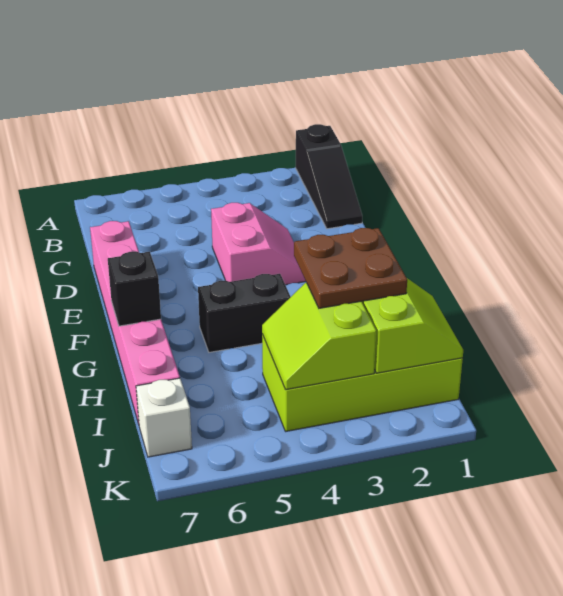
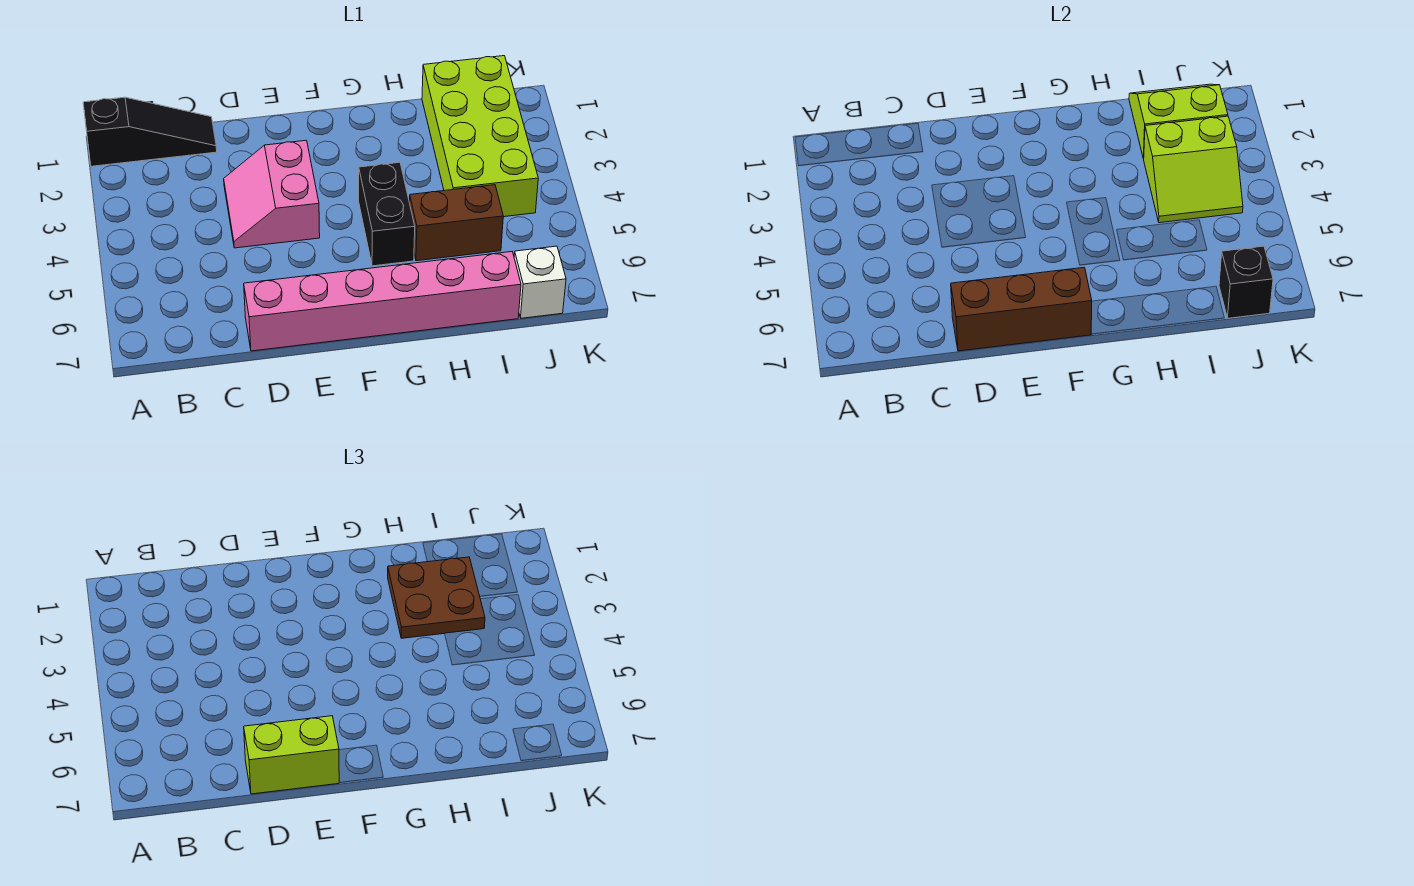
pink slope D3:E4 level 1 top 4 -> pink slope D3:E4 level 1 top E
none -> brown brick D7:F7 level 2
none -> lime brick D7:E7 level 3
black brick G7 level 2 -> black brick J7 level 2
none -> brown brick H5:I5 level 1

